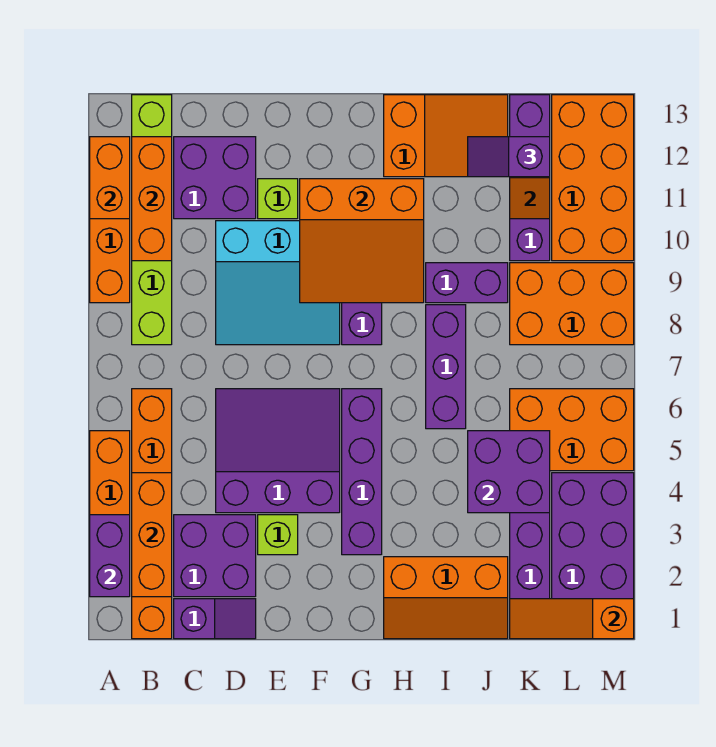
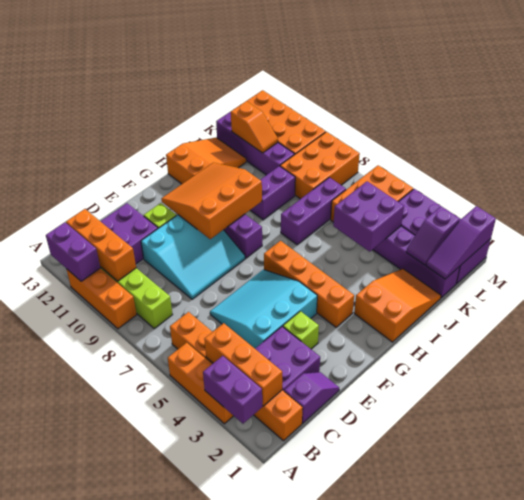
orange brick A11:A12 level 2 -> purple brick A11:A12 level 2
purple slope D4:F6 level 1 top 4 -> cyan slope D4:F6 level 1 top 4
orange slope F9:H11 level 2 top 11 -> orange slope F9:H11 level 2 top 9
purple brick G3:G6 level 1 -> orange brick G3:G6 level 1
orange slope H1:J2 level 1 top 2 -> orange slope H1:J2 level 1 top H
purple brick I6:I8 level 1 -> purple brick I7:K7 level 1
purple slope J12:K12 level 3 top K -> purple slope K2:L2 level 2 top L
orange slope K1:M1 level 2 top M -> purple slope K1:M1 level 2 top M

